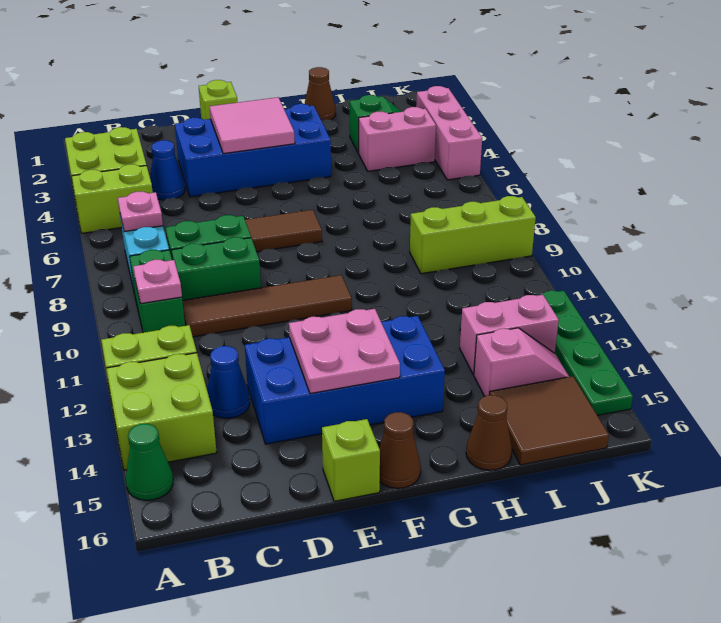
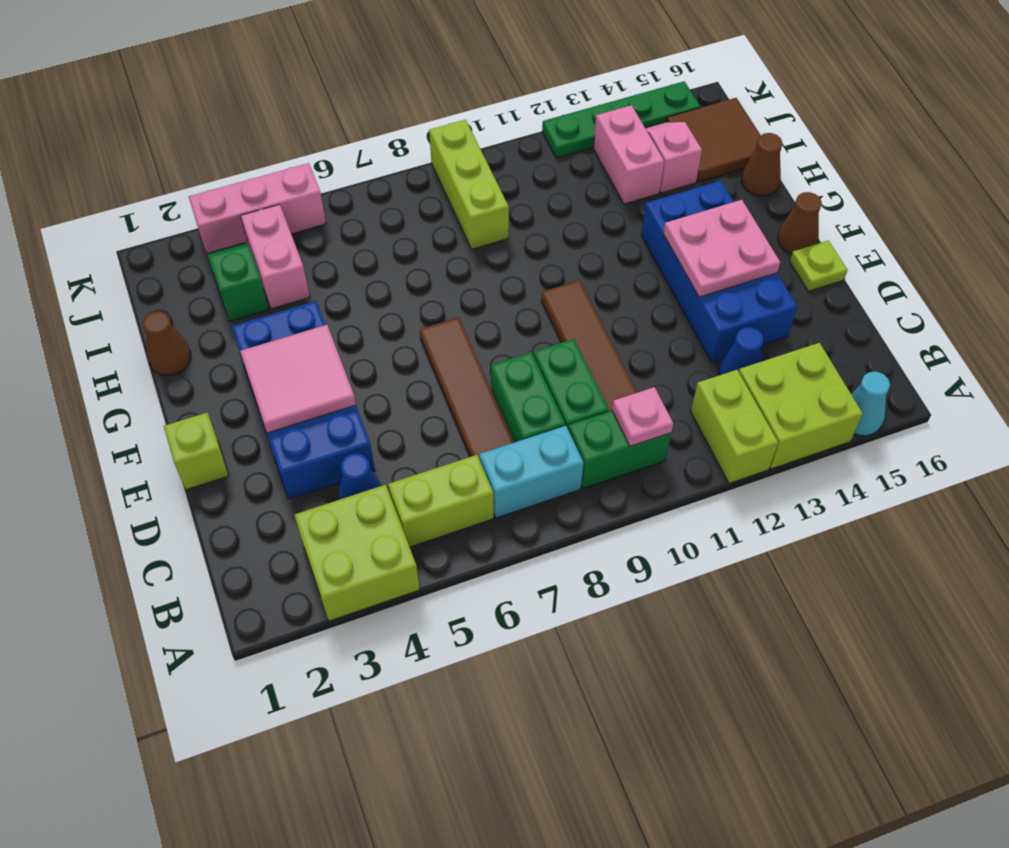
lime brick A5:B5 level 1 -> lime brick B5:B6 level 1
green cone A15 level 1 -> cyan cone A15 level 1
pink plate B7 level 2 -> none
lime brick E16 level 1 -> lime plate E16 level 1

